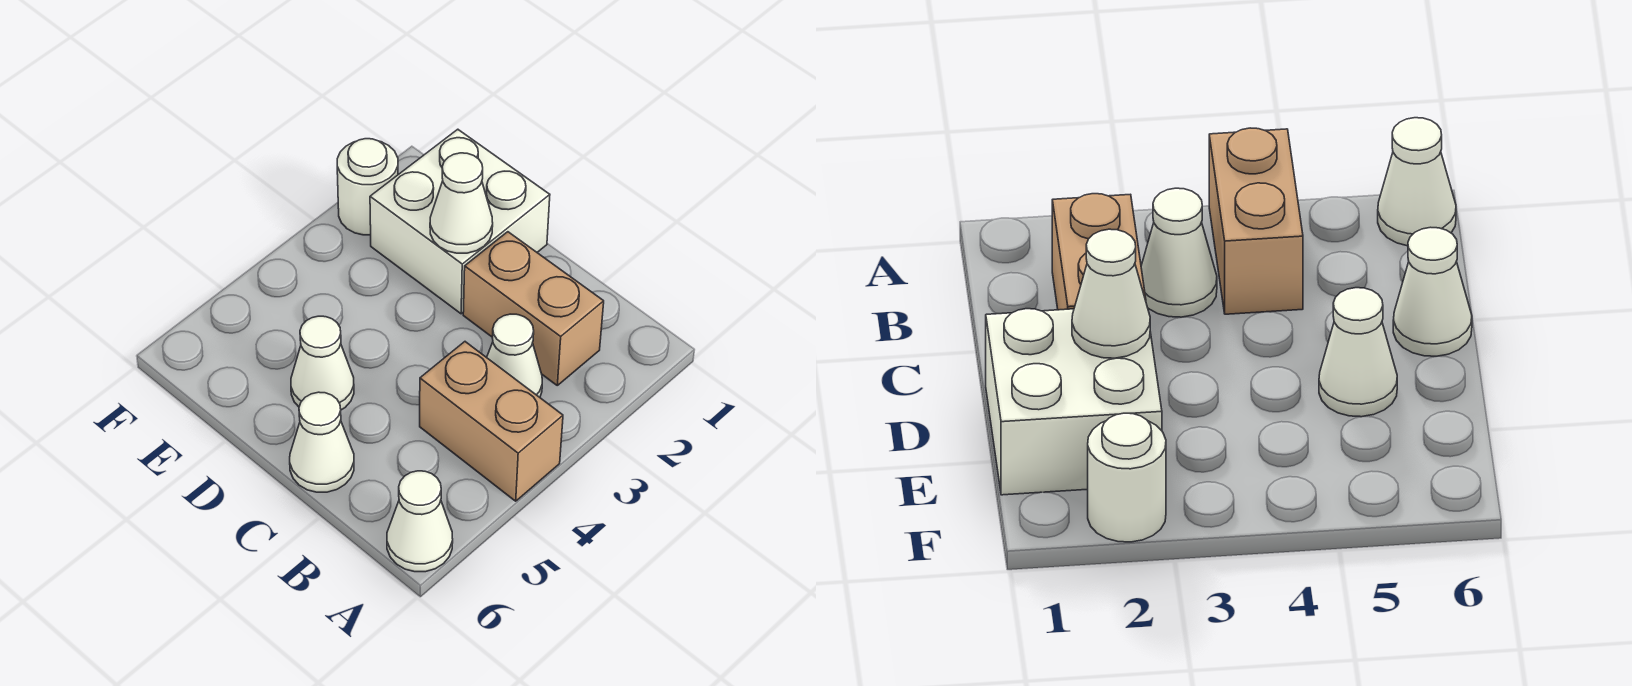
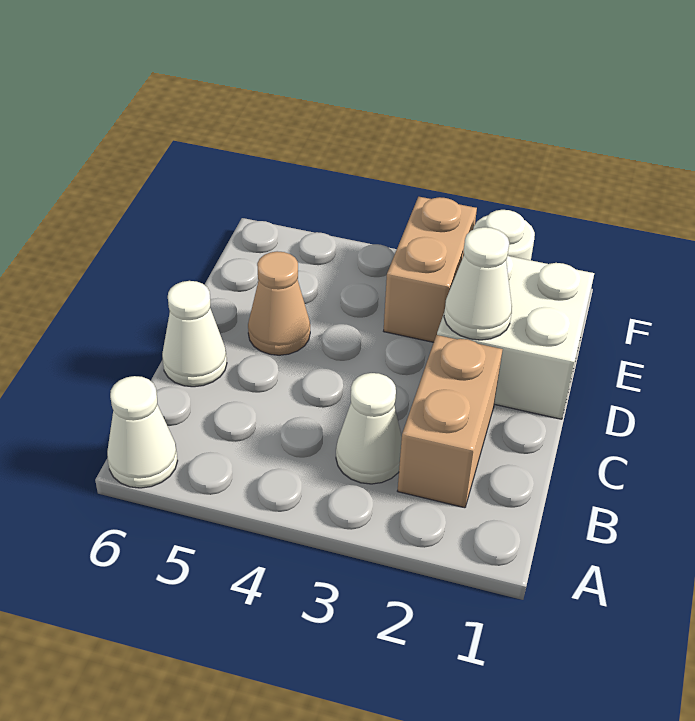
tan brick A4:B4 level 1 -> tan brick E3:F3 level 1
white cone D5 level 1 -> tan cone D5 level 1

